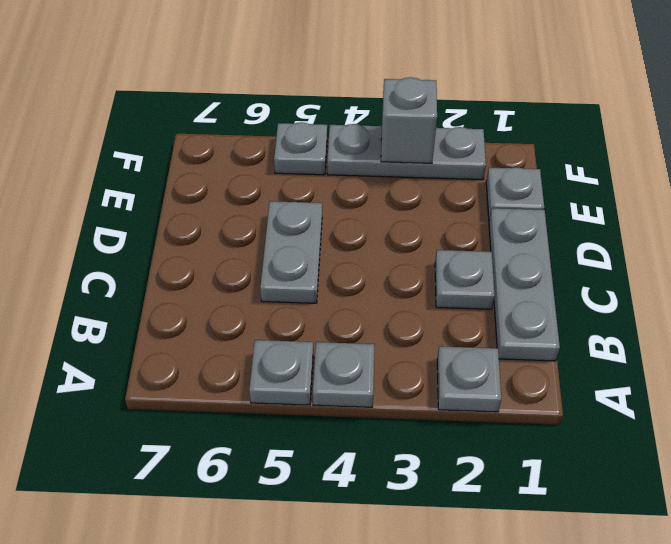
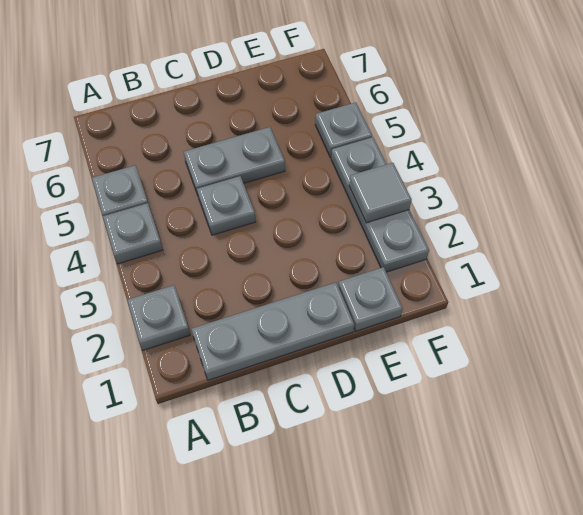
grey plate C2 level 1 -> grey plate C4 level 1
grey brick F3 level 2 -> grey tile F3 level 2

